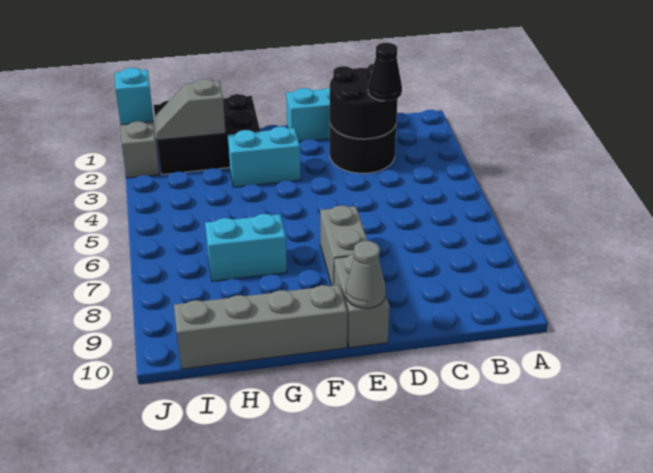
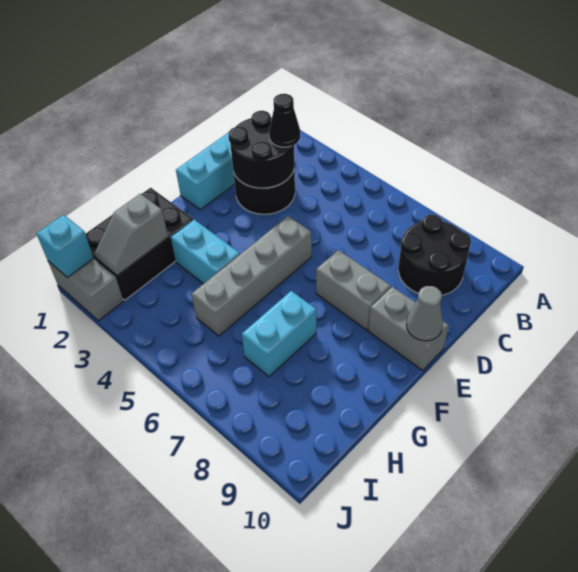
none -> black round brick B8:C9 level 1
cyan brick F3:G3 level 1 -> cyan brick G3:G4 level 1
grey brick F10:I10 level 1 -> grey brick E5:H5 level 1

